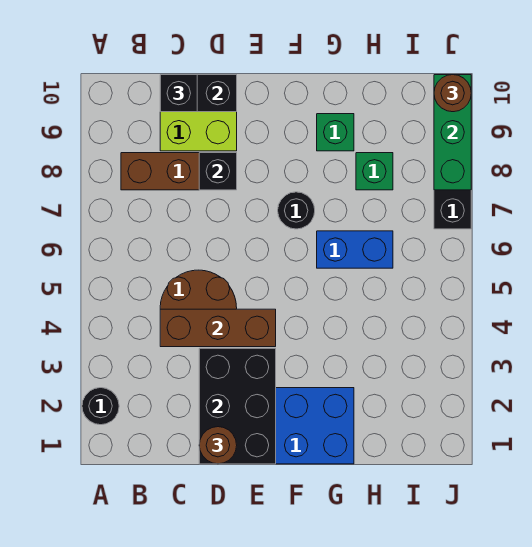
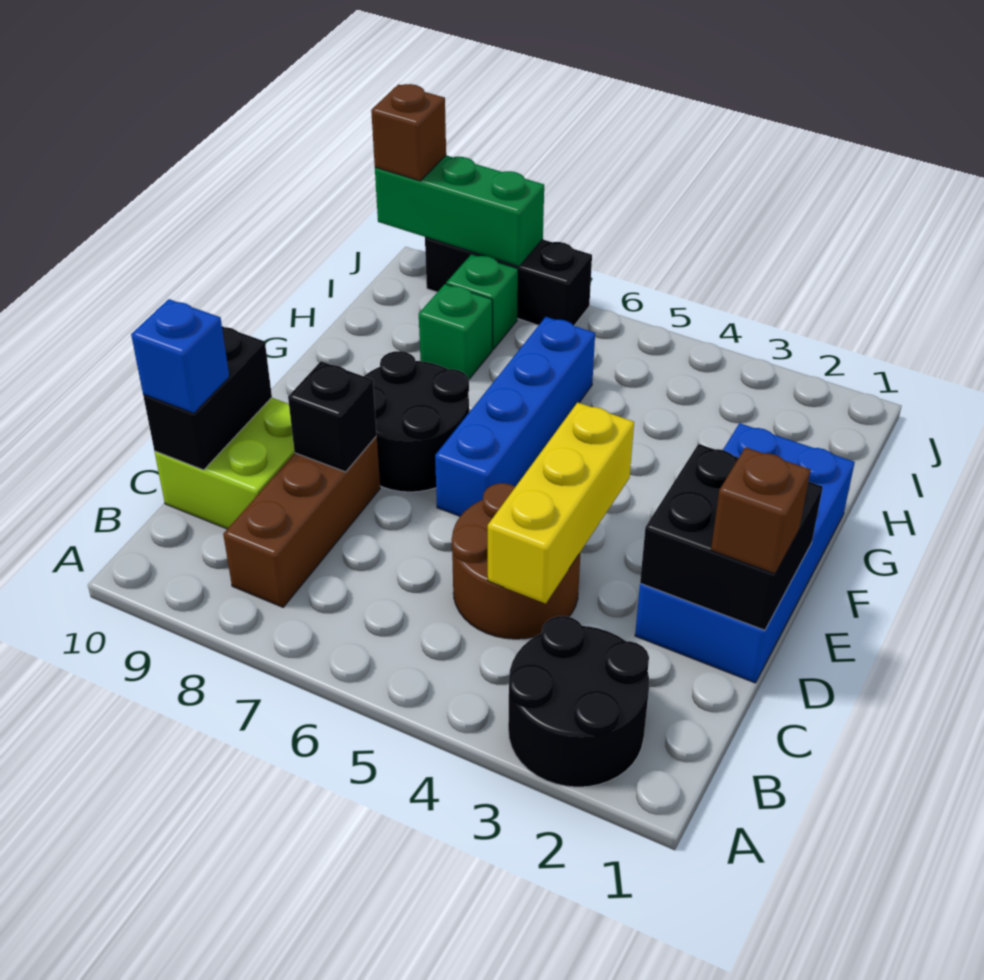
black round brick A2 level 1 -> black round brick A2:B3 level 1
brown brick C4:E4 level 2 -> yellow brick C4:E4 level 2
black brick C10 level 3 -> blue brick C10 level 3
black brick D1:E3 level 2 -> black brick D1:E2 level 2
brown round brick D1 level 3 -> brown brick D1 level 3
black round brick F7 level 1 -> black round brick E7:F8 level 1
blue brick G6:H6 level 1 -> blue brick E6:H6 level 1
green brick G9 level 1 -> green brick I8 level 1
brown round brick J10 level 3 -> brown brick J10 level 3

